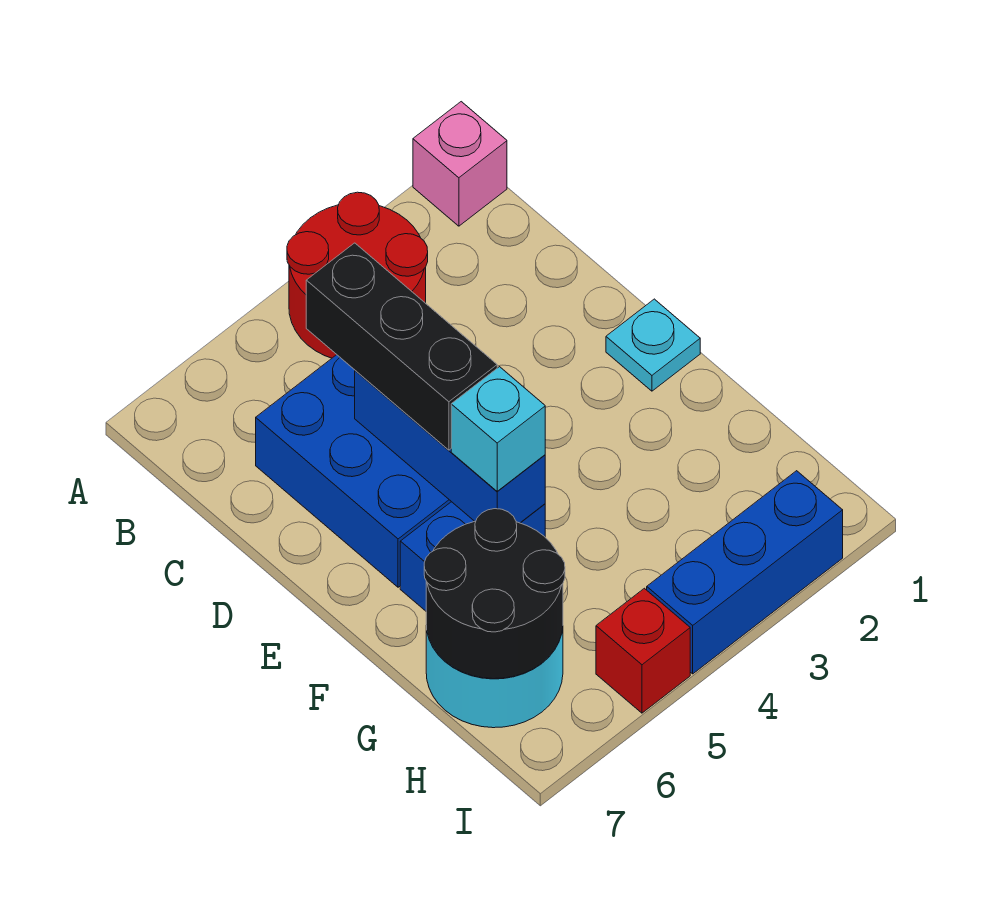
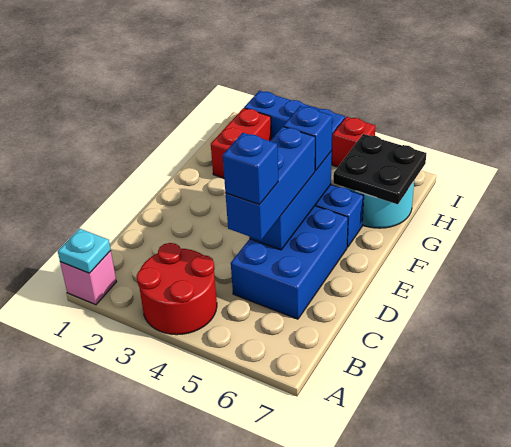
black brick C5:E5 level 3 -> blue brick C5:E5 level 3
none -> blue brick C5 level 4
cyan plate E1 level 1 -> cyan plate A1 level 2
cyan brick F5 level 3 -> blue brick F5 level 3
none -> red brick G2:H2 level 1
black round brick G6:H7 level 2 -> black plate G6:H7 level 2

